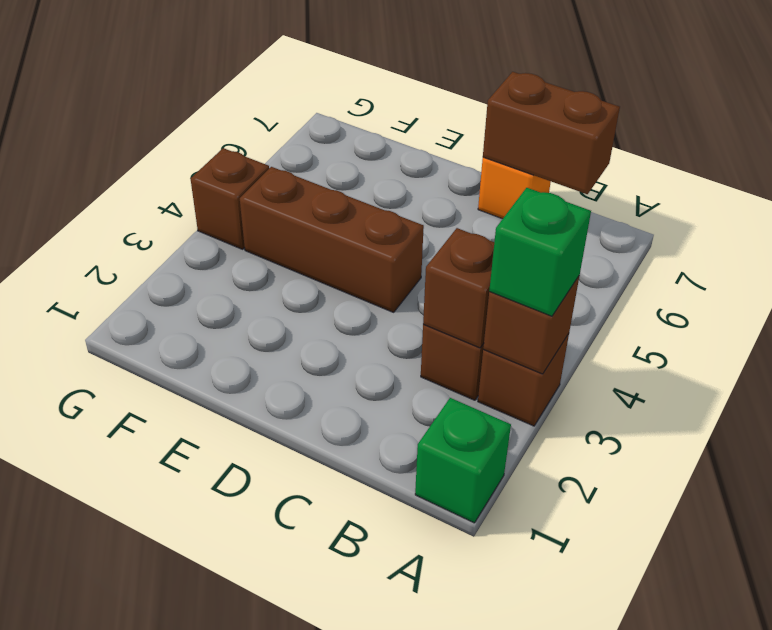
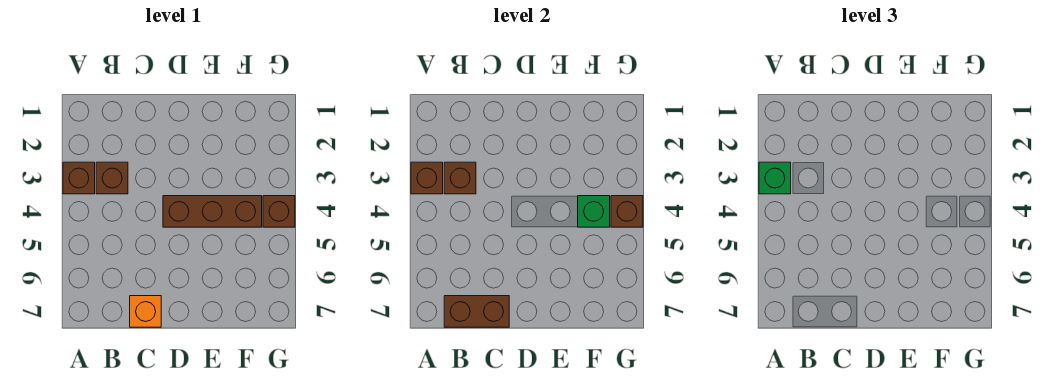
green brick A1 level 1 -> green brick F4 level 2
none -> brown brick G4 level 2

